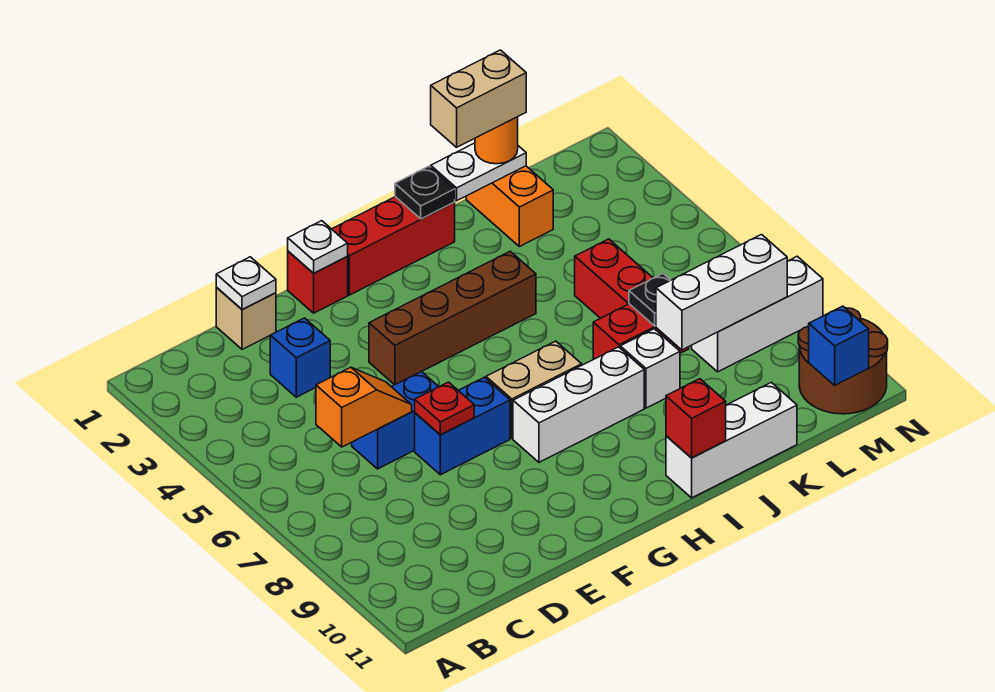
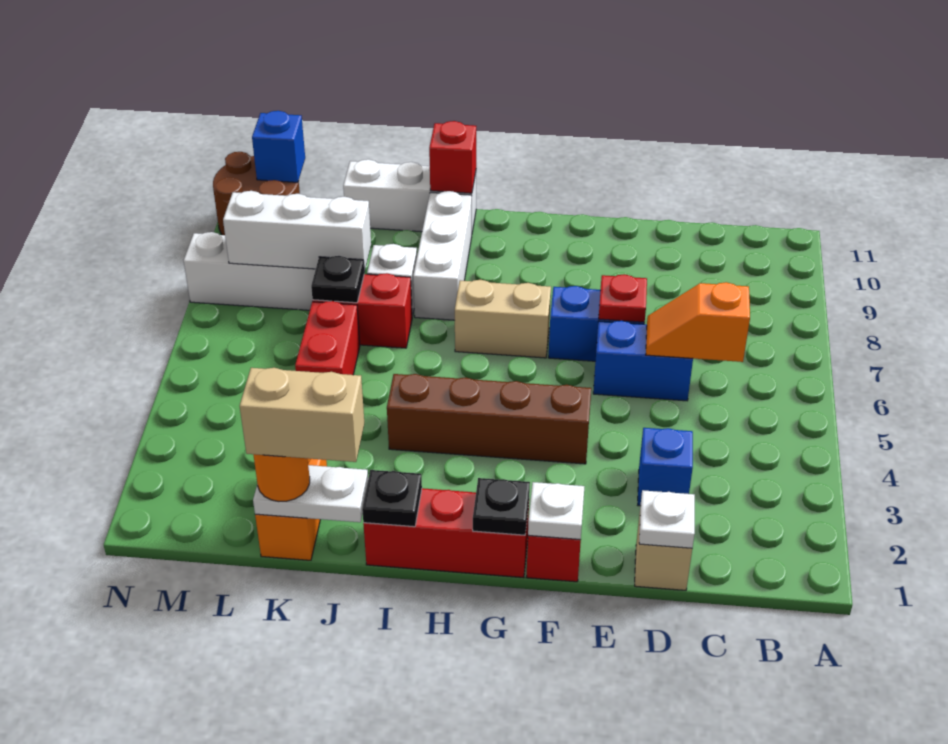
none -> black plate G1 level 2
white brick G8:I8 level 1 -> white brick I8:I10 level 1

